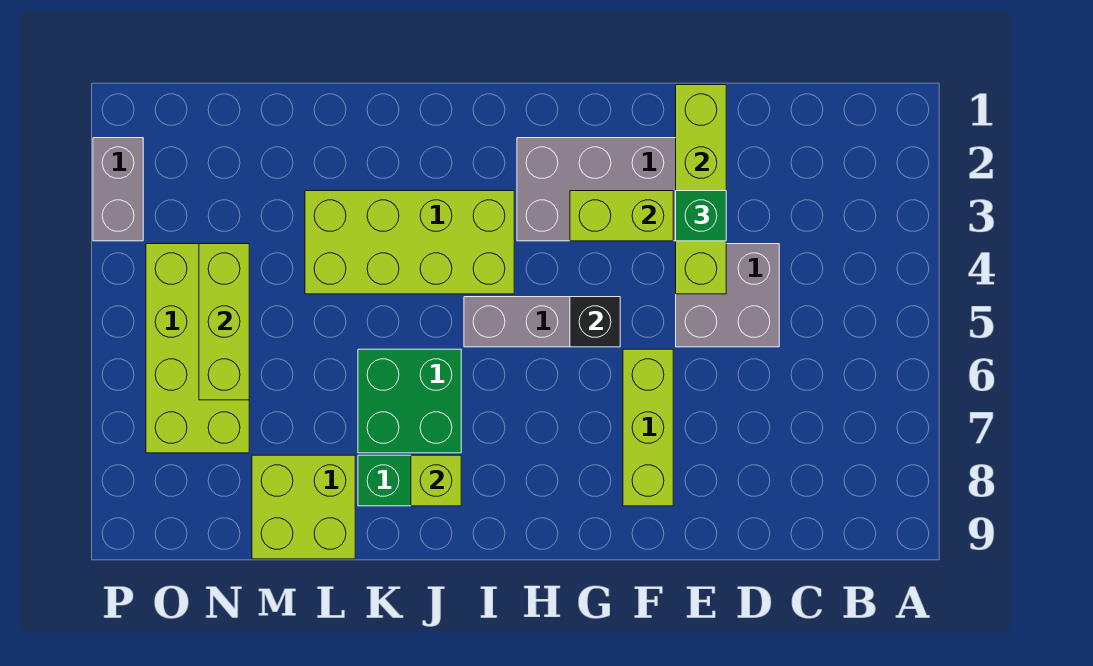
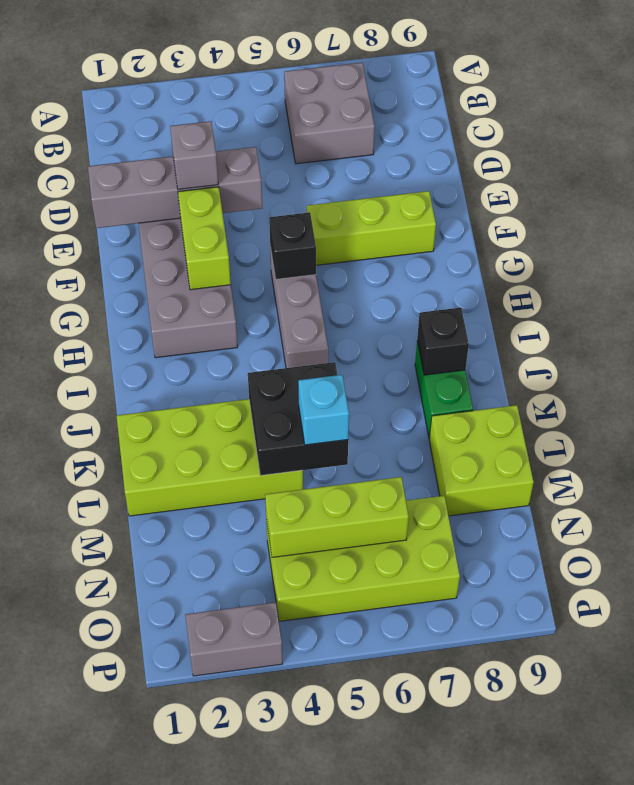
grey brick D4:E5 level 1 -> grey brick B6:C7 level 1
lime brick E1:E4 level 2 -> grey brick E1:E4 level 2
green brick E3 level 3 -> grey brick E3 level 3
lime brick I3:L4 level 1 -> lime brick K1:L4 level 1
green brick J6:K7 level 1 -> none
lime brick J8 level 2 -> black brick J8 level 2
none -> black brick K4:L5 level 2
none -> cyan brick L5 level 3

